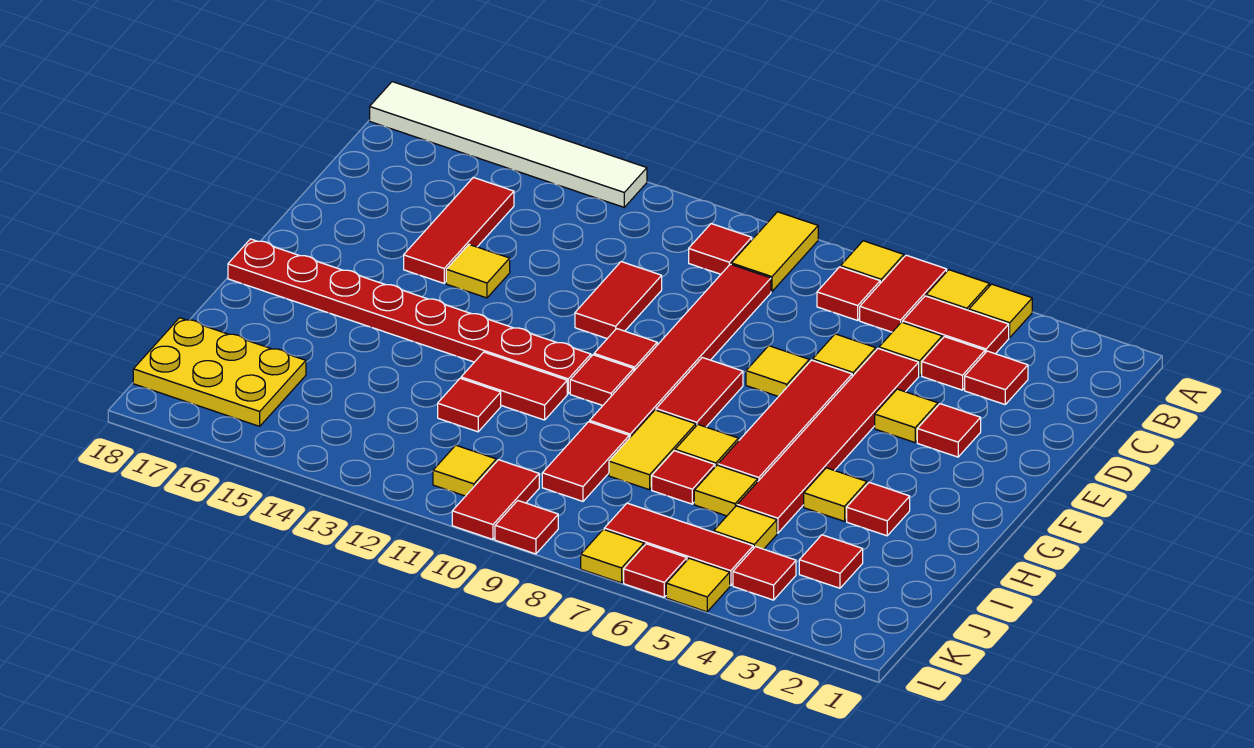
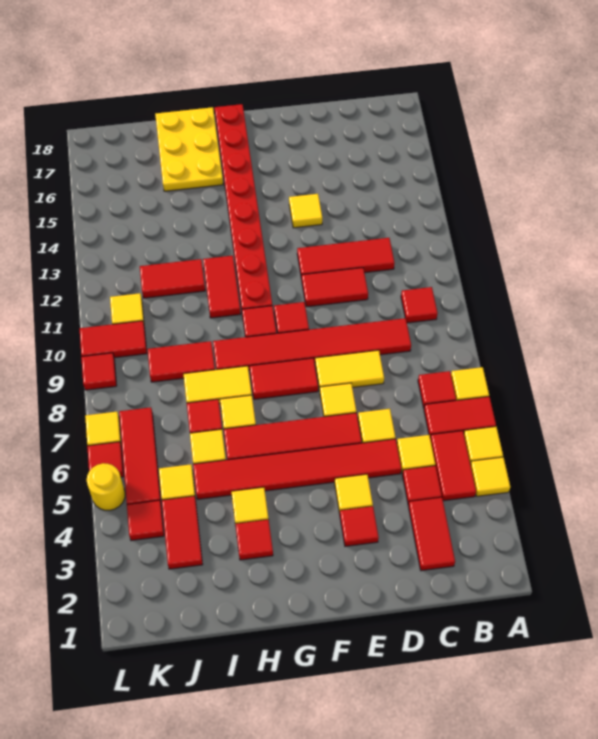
yellow tile A9:B9 level 1 -> yellow tile D8:E8 level 1
white tile A13:A18 level 1 -> none
red tile C3 level 1 -> red tile C2:C3 level 1
red tile C15:E15 level 1 -> red tile C12:E12 level 1
red tile I12 level 1 -> red tile I12:J12 level 1
red tile J3 level 1 -> red tile J3:J4 level 1
yellow plate J16:K18 level 1 -> yellow plate H16:I18 level 1
yellow tile L5 level 1 -> yellow round brick L5 level 1

